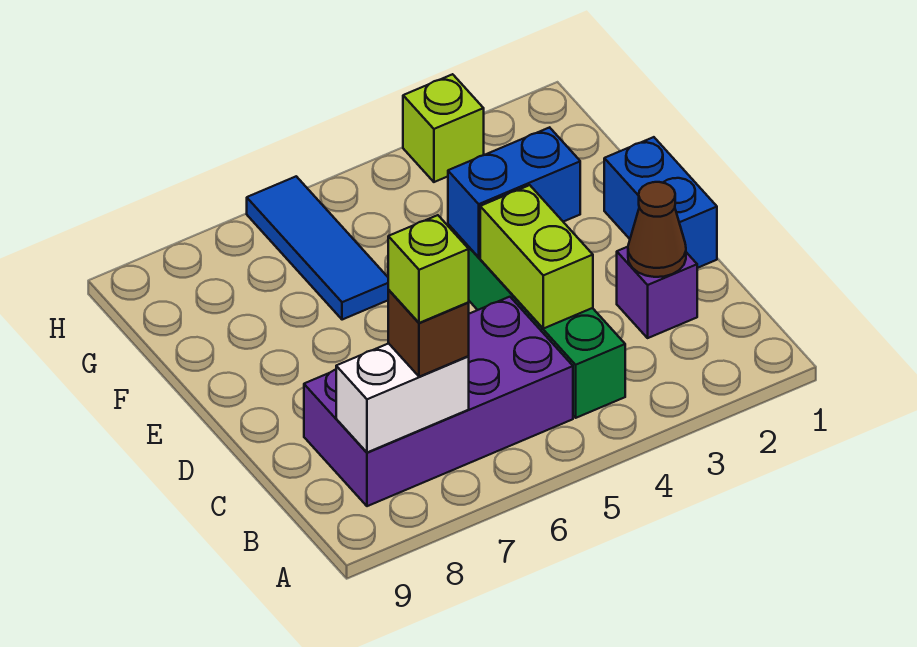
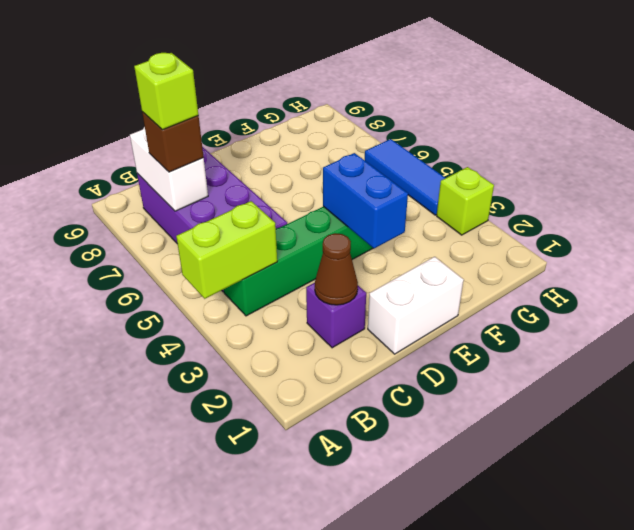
lime brick C4:D4 level 2 -> lime brick A4:B4 level 2
blue brick D1:E1 level 1 -> white brick D1:E1 level 1
blue tile F6:H6 level 1 -> blue tile H4:H6 level 1

